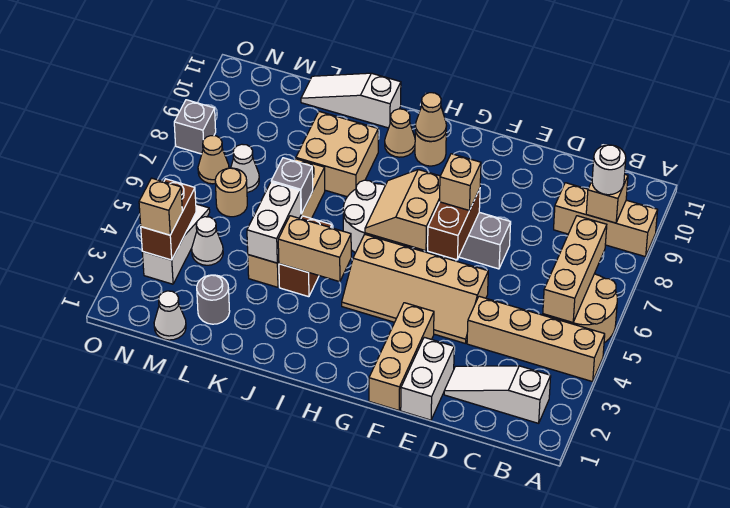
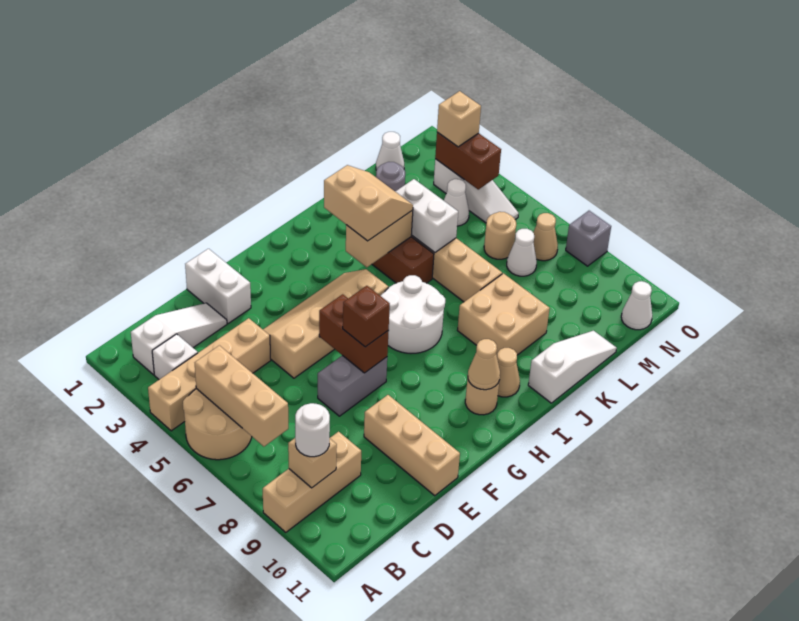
none -> white brick B3 level 1
tan brick F1:F3 level 1 -> tan brick E9:E11 level 1
tan brick F7 level 3 -> brown brick F7 level 3
tan slope G6:H7 level 2 top G -> tan slope I3:J4 level 3 top I
grey brick K6 level 2 -> none
none -> white cone N11 level 1

